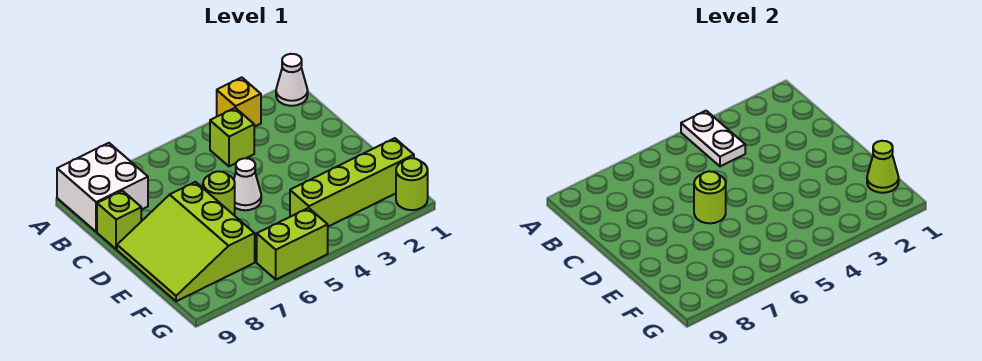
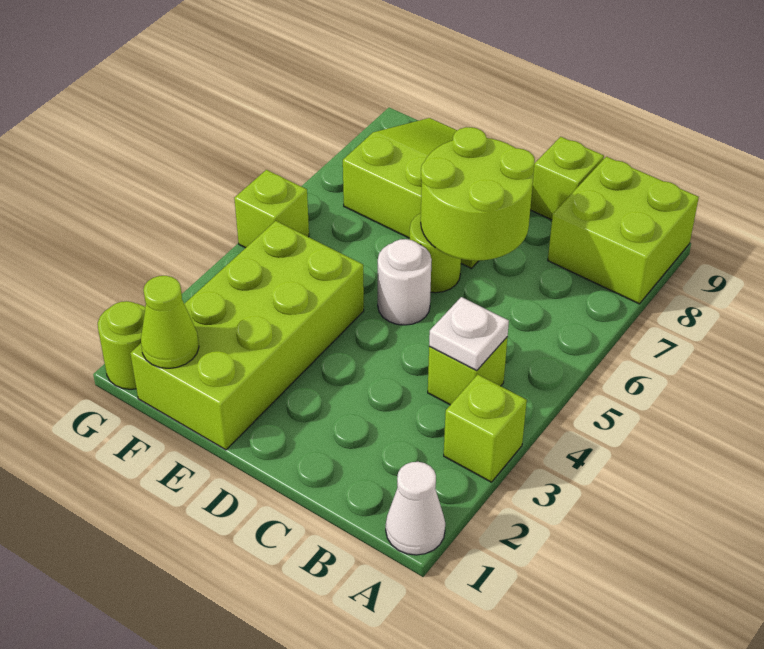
yellow brick A3 level 1 -> lime brick A3 level 1
white plate A4:B4 level 2 -> white plate B4 level 2
white brick A8:B9 level 1 -> lime brick A8:B9 level 1
white cone D5 level 1 -> white round brick D5 level 1
lime round brick D6 level 2 -> lime round brick C6:D7 level 2
lime brick F1:F4 level 1 -> lime brick E1:F4 level 1
lime brick G5:G6 level 1 -> lime brick G5 level 1

